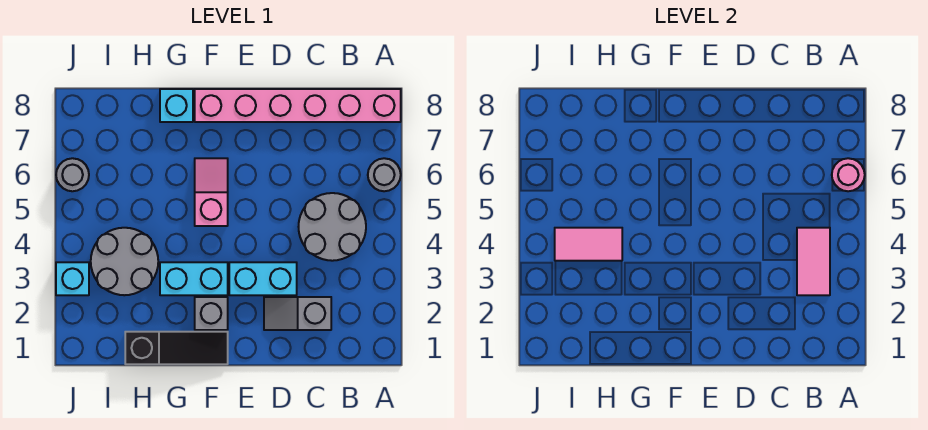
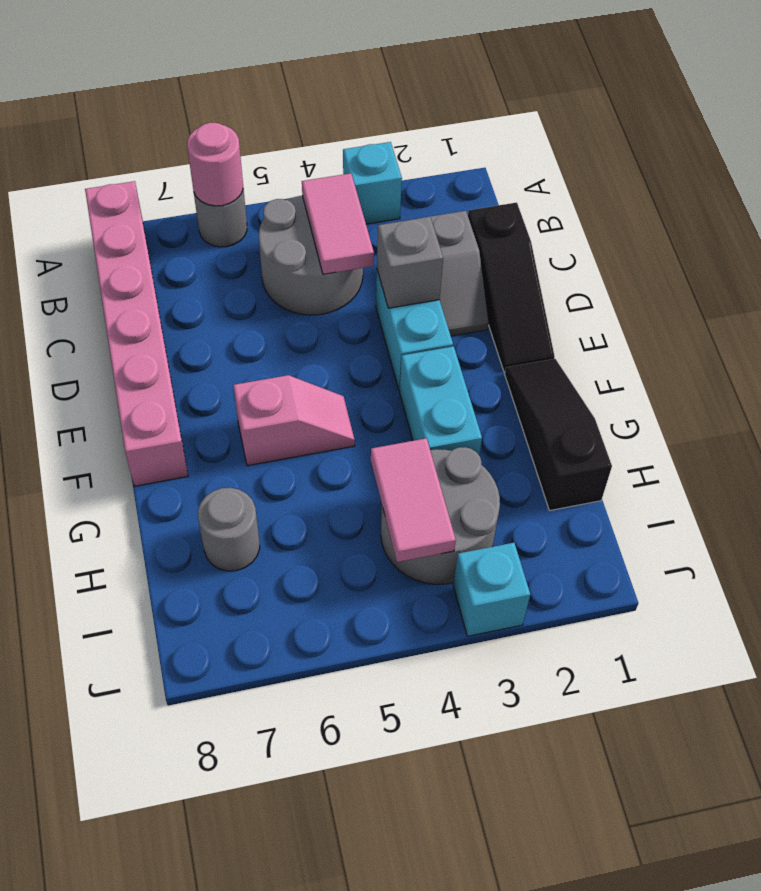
pink tile B3:B4 level 2 -> pink tile B4:C4 level 2
none -> black slope C1:E1 level 1 top C
grey brick F2 level 1 -> grey brick D3 level 2
pink slope F5:F6 level 1 top 5 -> pink slope F5:F6 level 1 top 6
cyan brick G8 level 1 -> cyan brick A3 level 1
grey round brick J6 level 1 -> grey round brick H7 level 1

